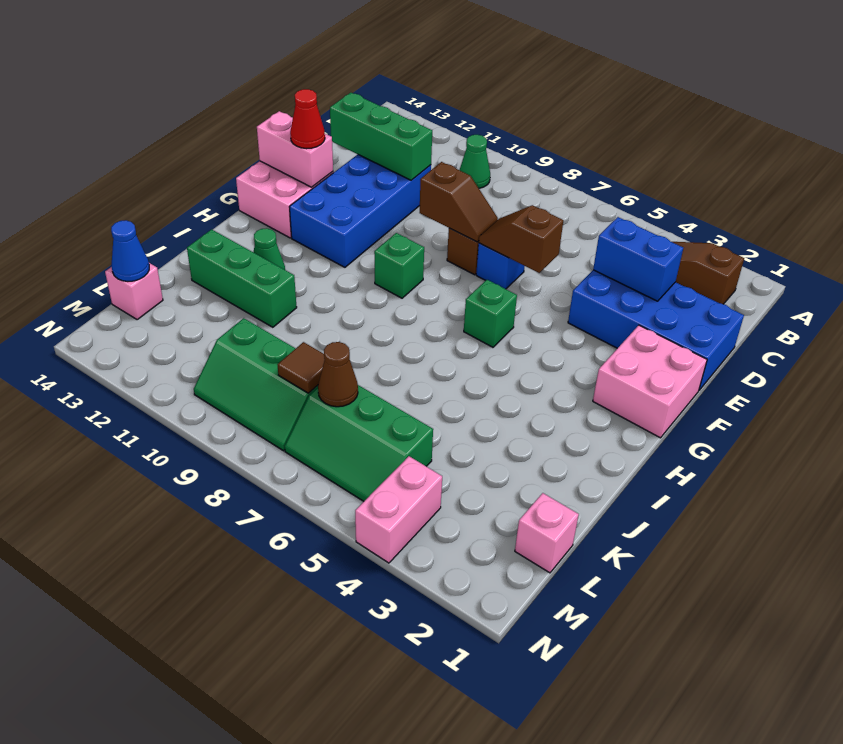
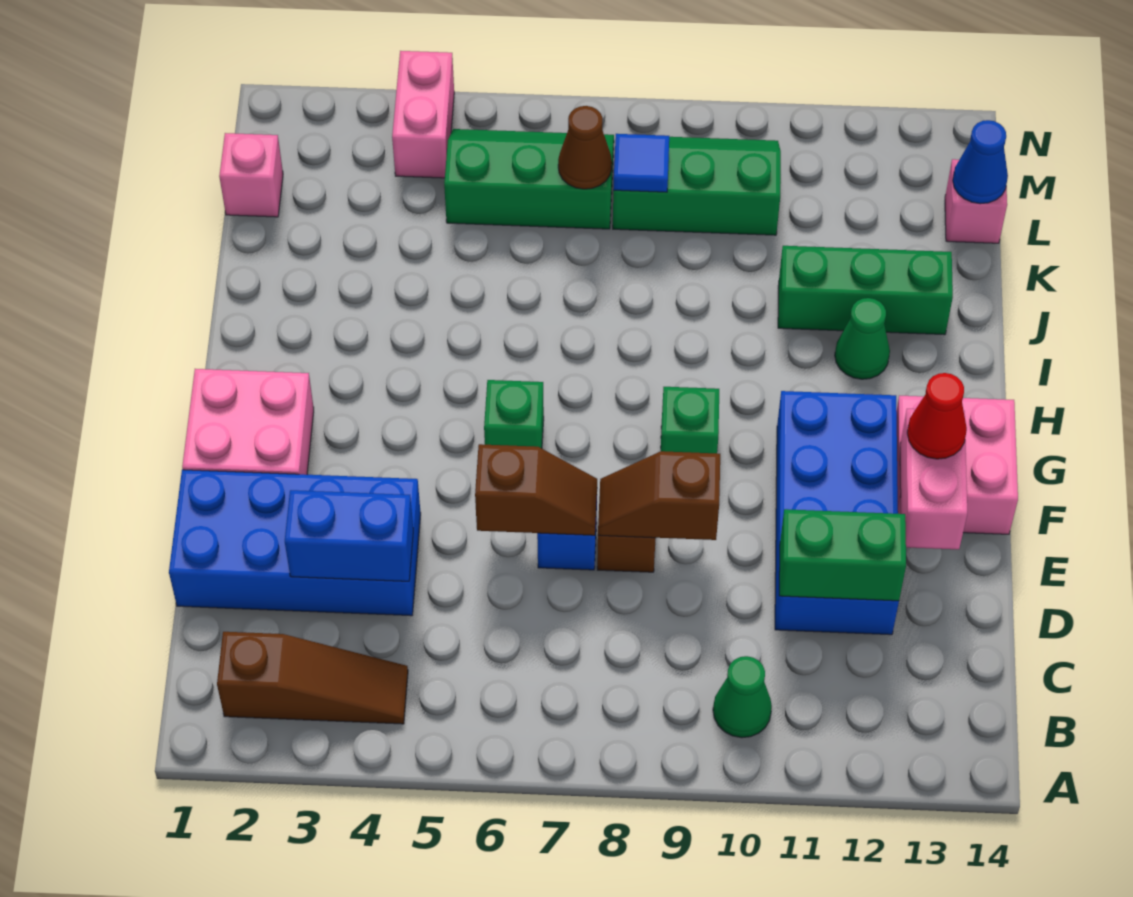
green brick D11:D13 level 2 -> green brick D11:D12 level 2
pink brick F13:F14 level 2 -> pink brick E13:F13 level 2
brown tile L8 level 2 -> blue tile L8 level 2

